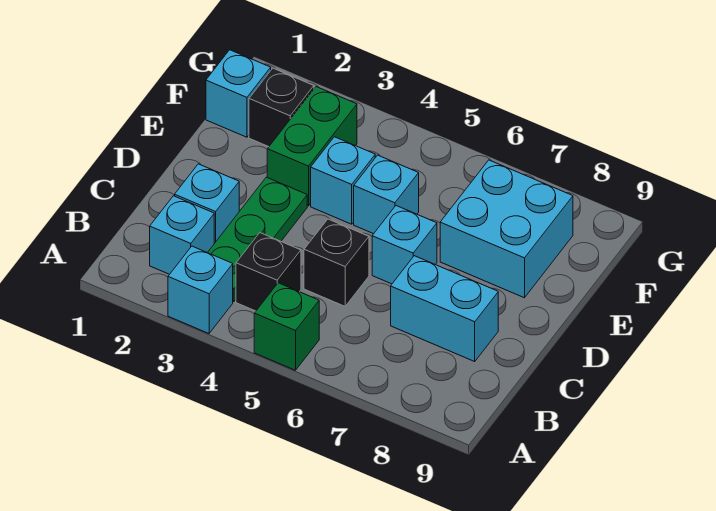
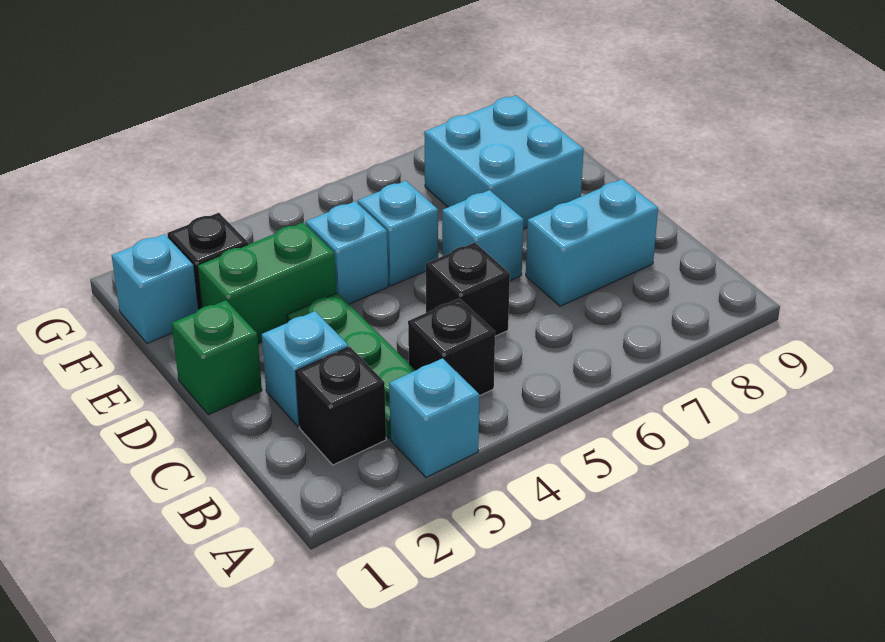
green brick A5 level 1 -> green brick D1 level 1
cyan brick B2 level 1 -> black brick B2 level 1
green brick E3:F3 level 1 -> green brick E2:E3 level 1

